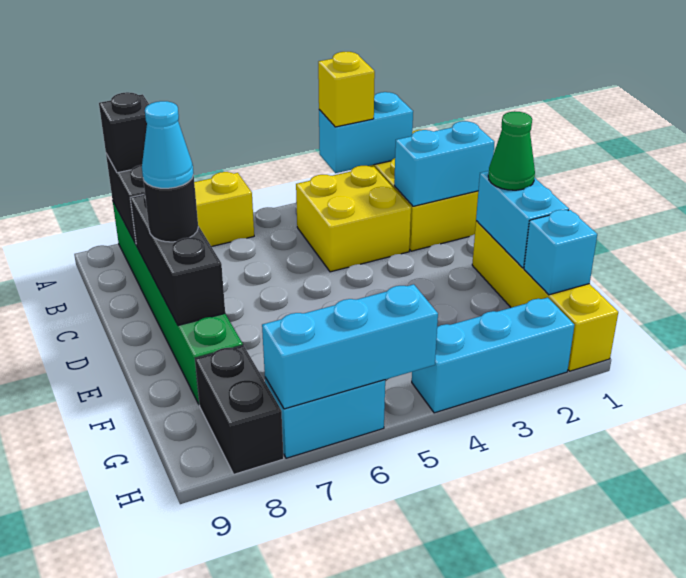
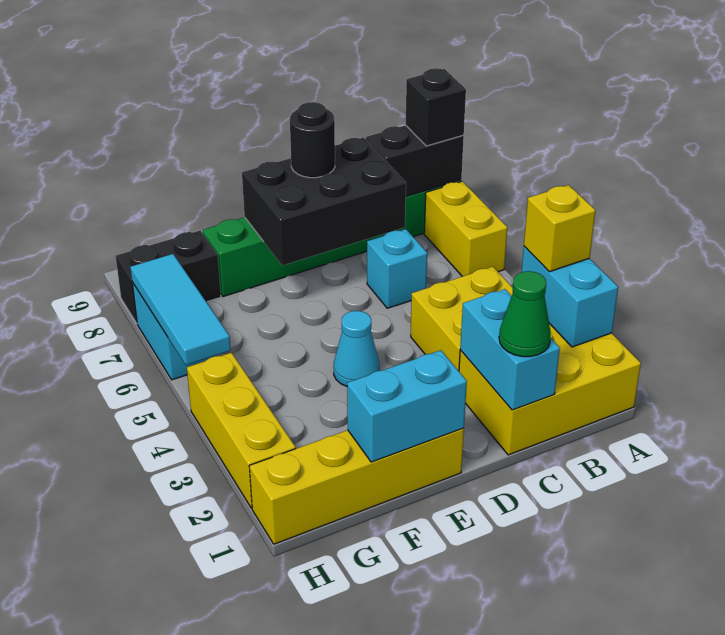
black brick C8:E8 level 2 -> black brick C7:E8 level 2
cyan cone D8 level 4 -> cyan cone E4 level 1
green cone E1 level 3 -> green cone C1 level 3
cyan brick G1 level 2 -> cyan brick C6 level 1
cyan brick H2:H4 level 1 -> yellow brick H2:H4 level 1
cyan brick H5:H7 level 2 -> cyan tile H5:H7 level 2

